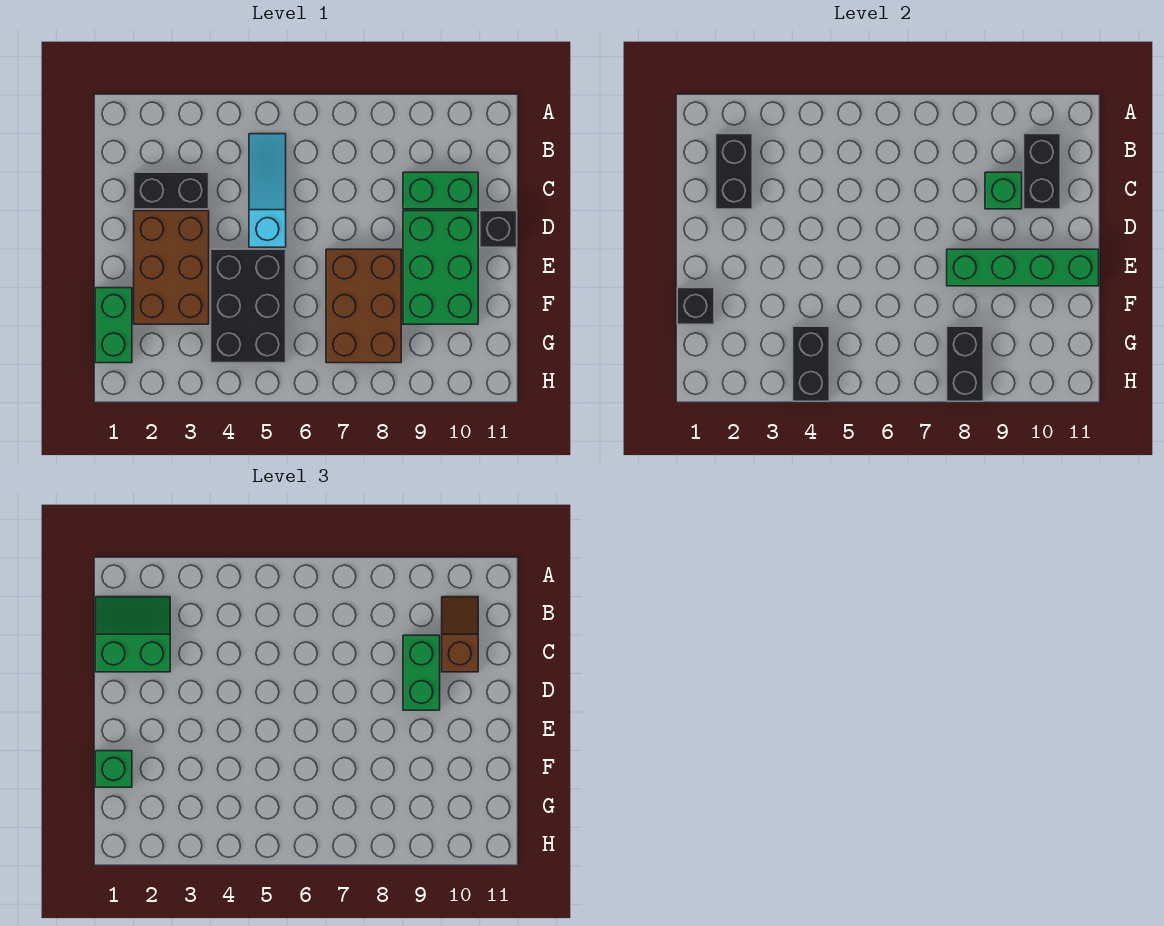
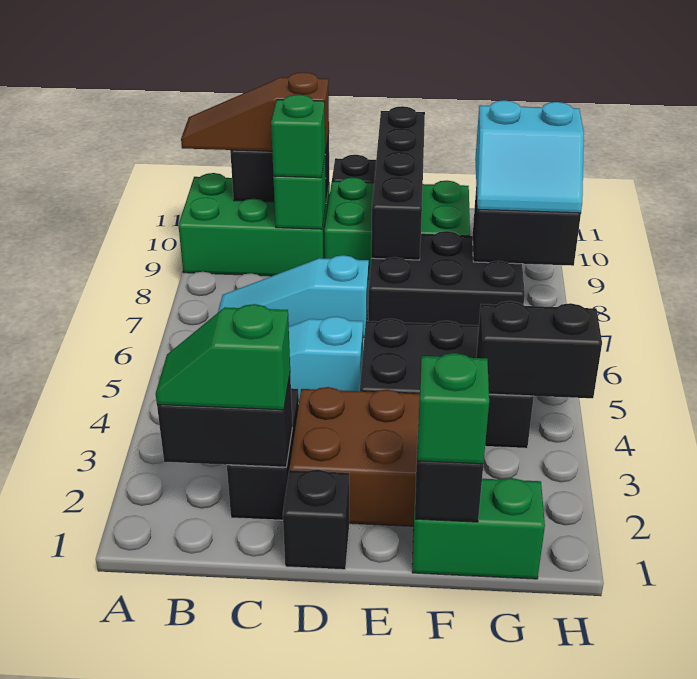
green slope B1:C2 level 3 top C -> green slope B2:C2 level 3 top C
none -> cyan slope B7:D7 level 1 top D
brown slope B10:C10 level 3 top C -> brown slope A10:C10 level 3 top C
green brick C9:C10 level 1 -> green brick A9:C10 level 1
green brick C9:D9 level 3 -> green brick C9 level 3
none -> black brick D1 level 1
brown brick E7:G8 level 1 -> black brick E7:G8 level 1
green brick E8:E11 level 2 -> black brick E8:E11 level 2
none -> cyan slope G8:H9 level 3 top 9

